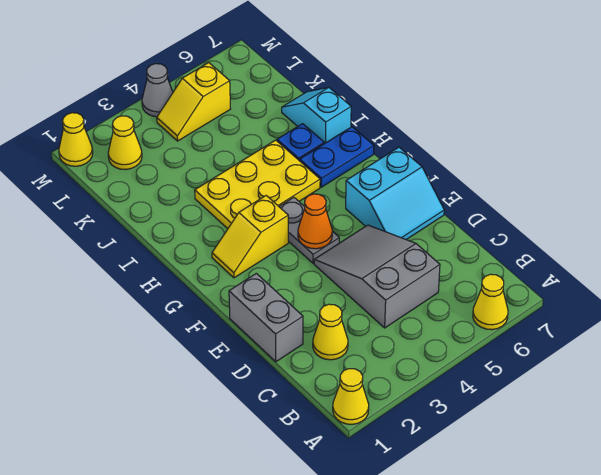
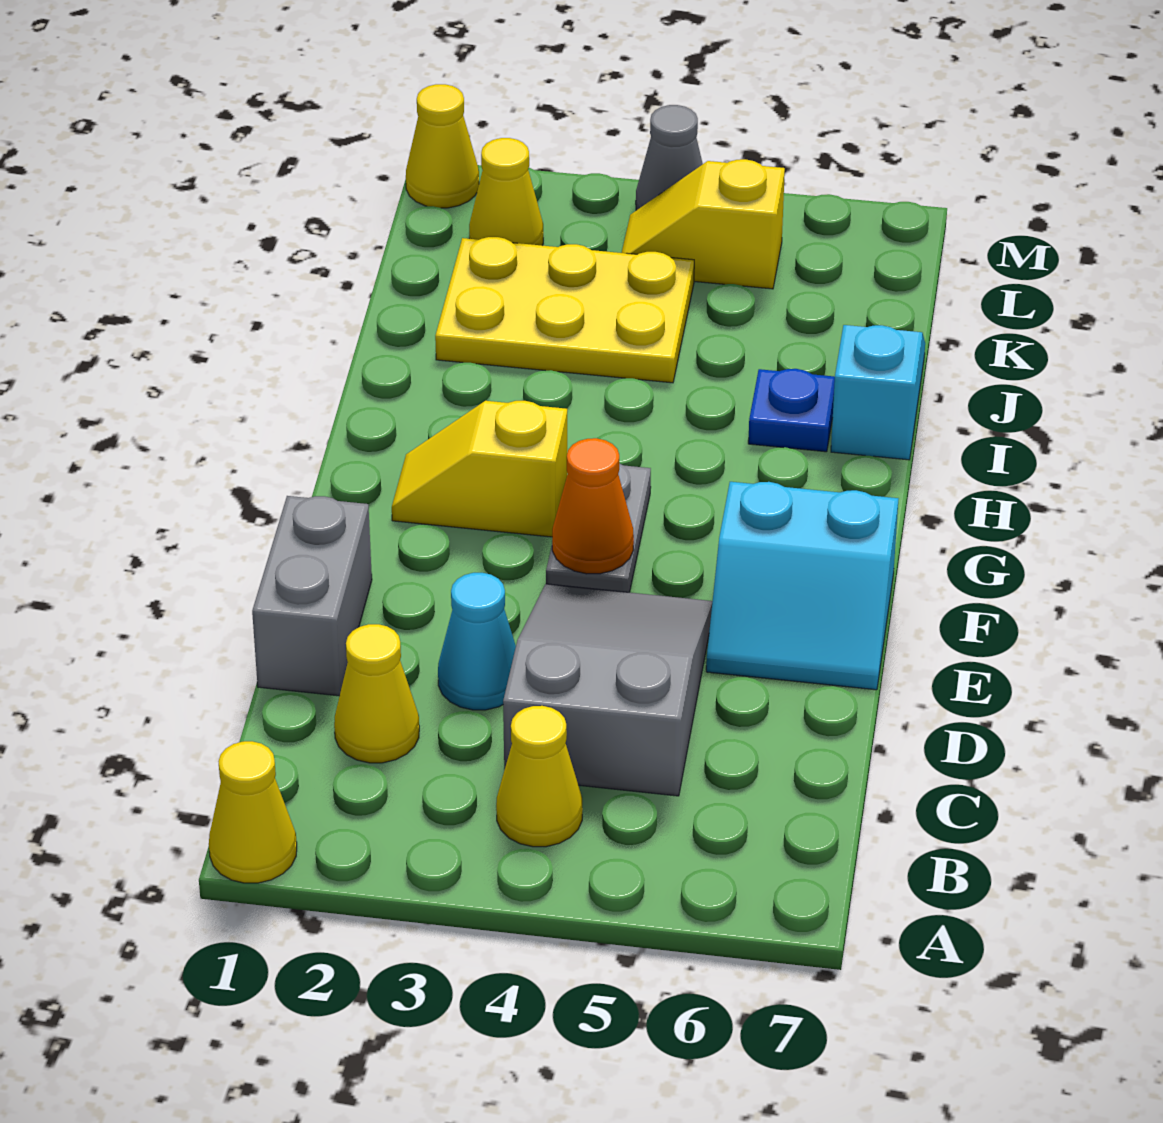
yellow cone A6 level 1 -> yellow cone B4 level 1
none -> cyan cone D3 level 1
yellow plate H3:I5 level 1 -> yellow plate J2:K4 level 1
blue plate H6:H7 level 1 -> none

